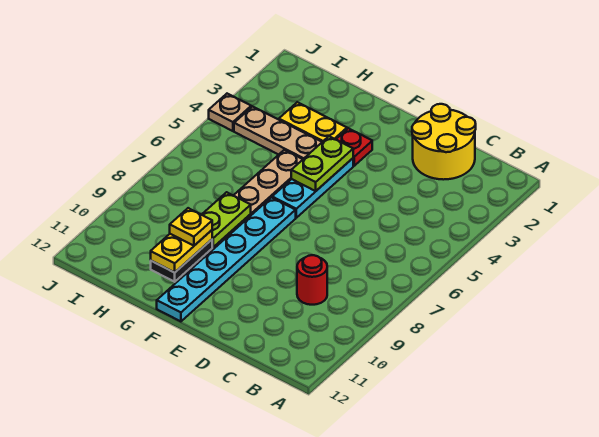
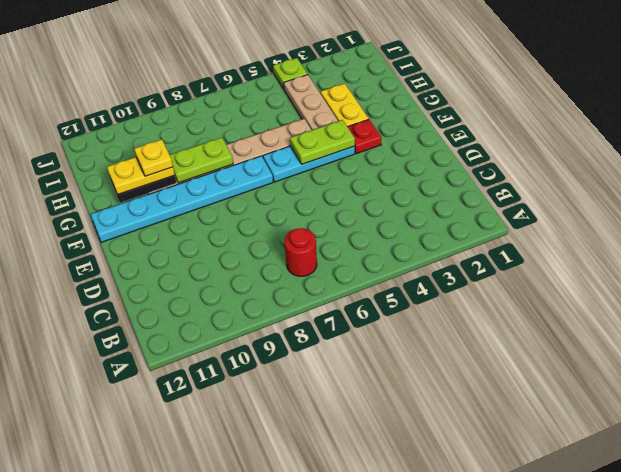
yellow round brick C1:D2 level 1 -> none
red round brick C9 level 1 -> red round brick B7 level 1
tan plate J4 level 1 -> lime plate J4 level 1

